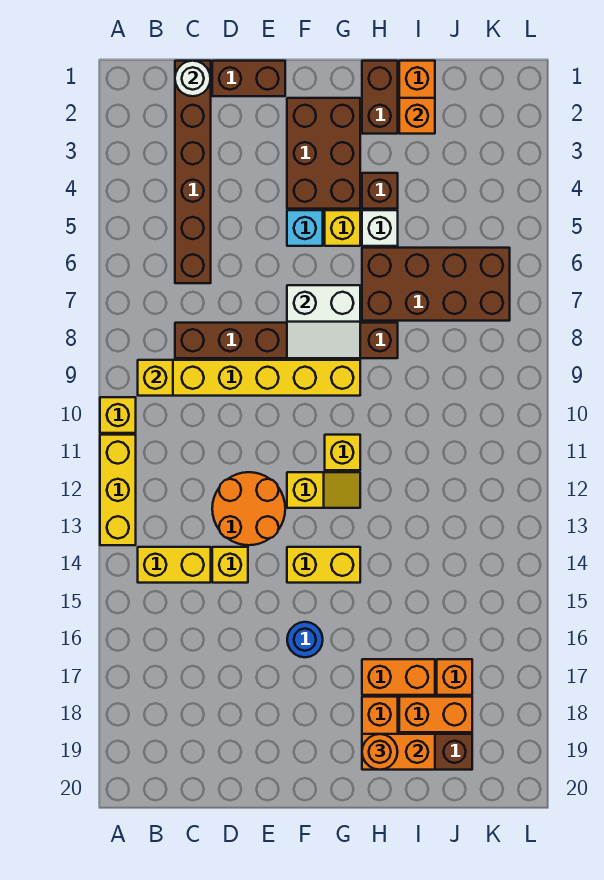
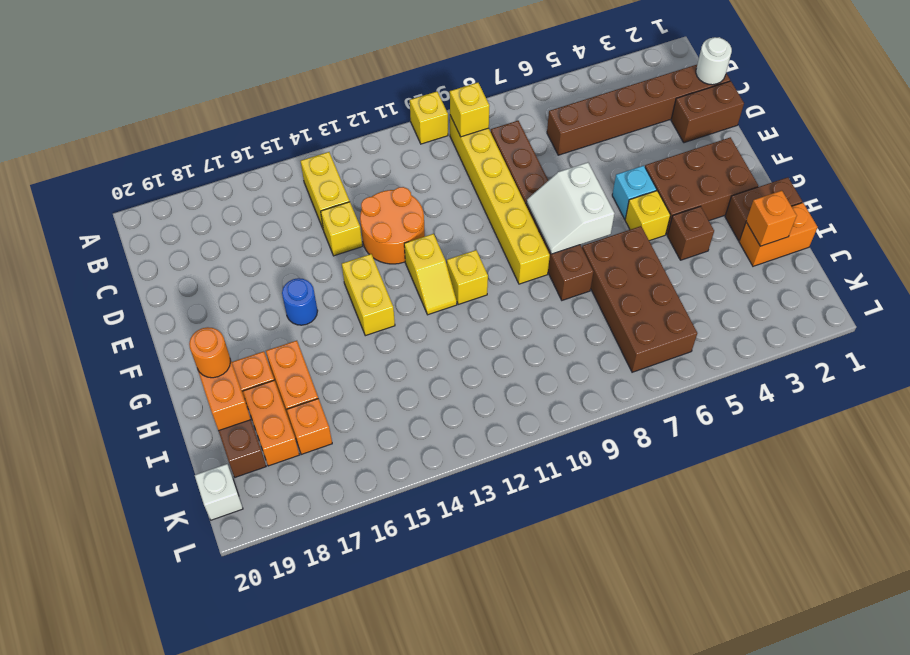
yellow brick A11:A13 level 1 -> none
brown brick D1:E1 level 1 -> brown brick D1:D2 level 1
white brick H5 level 1 -> white brick K20 level 1

